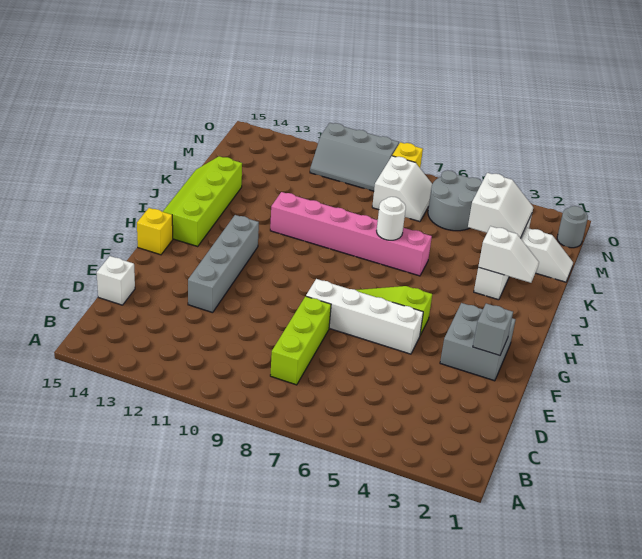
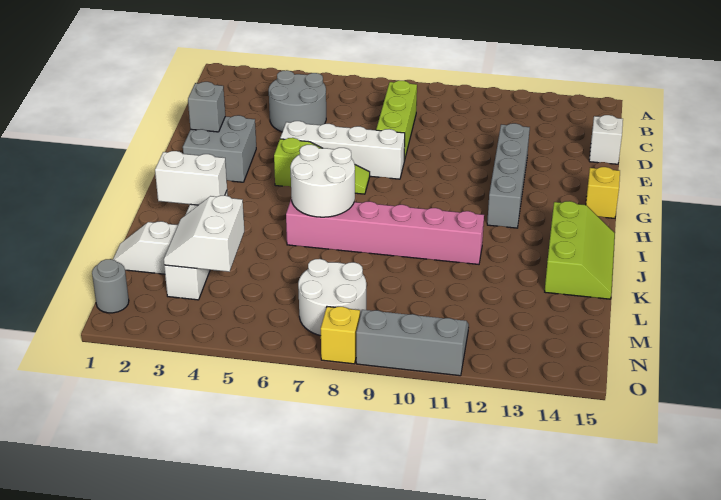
lime slope H14:K15 level 1 top 14 -> lime slope I14:K15 level 1 top 14
white slope J2:J3 level 2 top 3 -> white brick J2:J3 level 2
white round brick J7 level 2 -> white round brick I6:J7 level 2
grey round brick M5:N6 level 1 -> grey round brick C4:D5 level 1
white slope M7:N8 level 1 top 8 -> white round brick M7:N8 level 1

